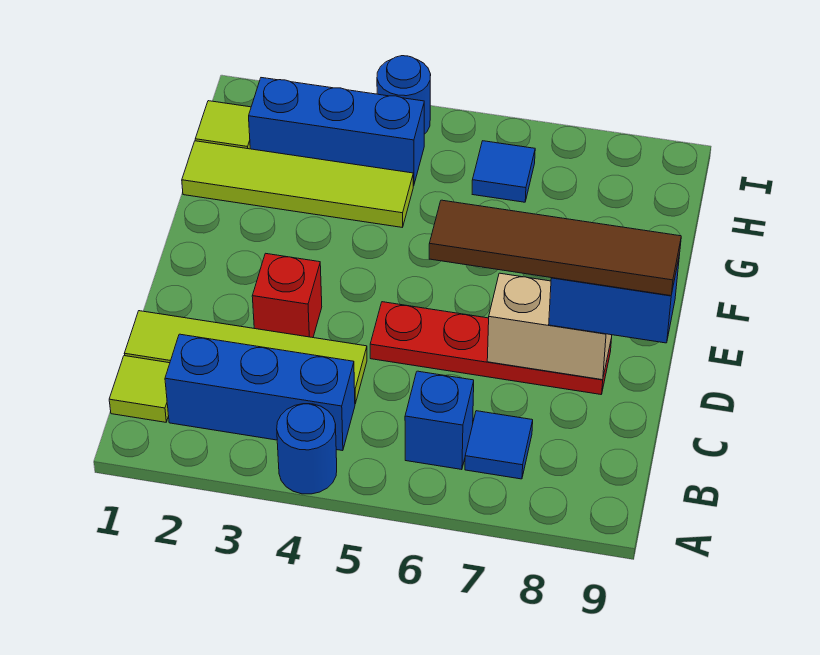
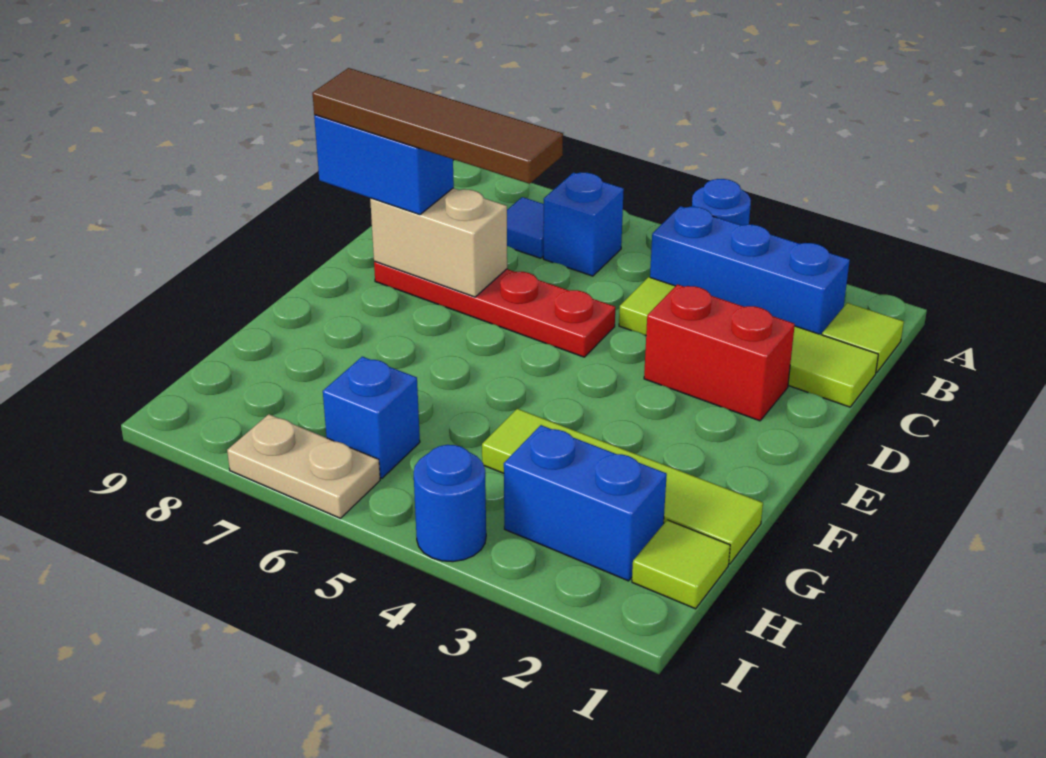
red brick D3 level 1 -> red brick D2:D3 level 1
blue brick H2:H4 level 1 -> blue brick H2:H3 level 1
blue tile H6 level 1 -> blue brick H6 level 1
none -> tan plate I6:I7 level 1

